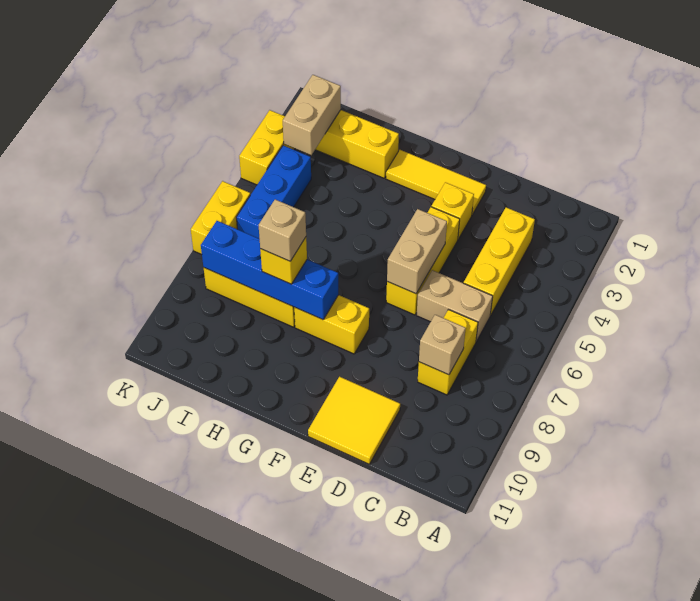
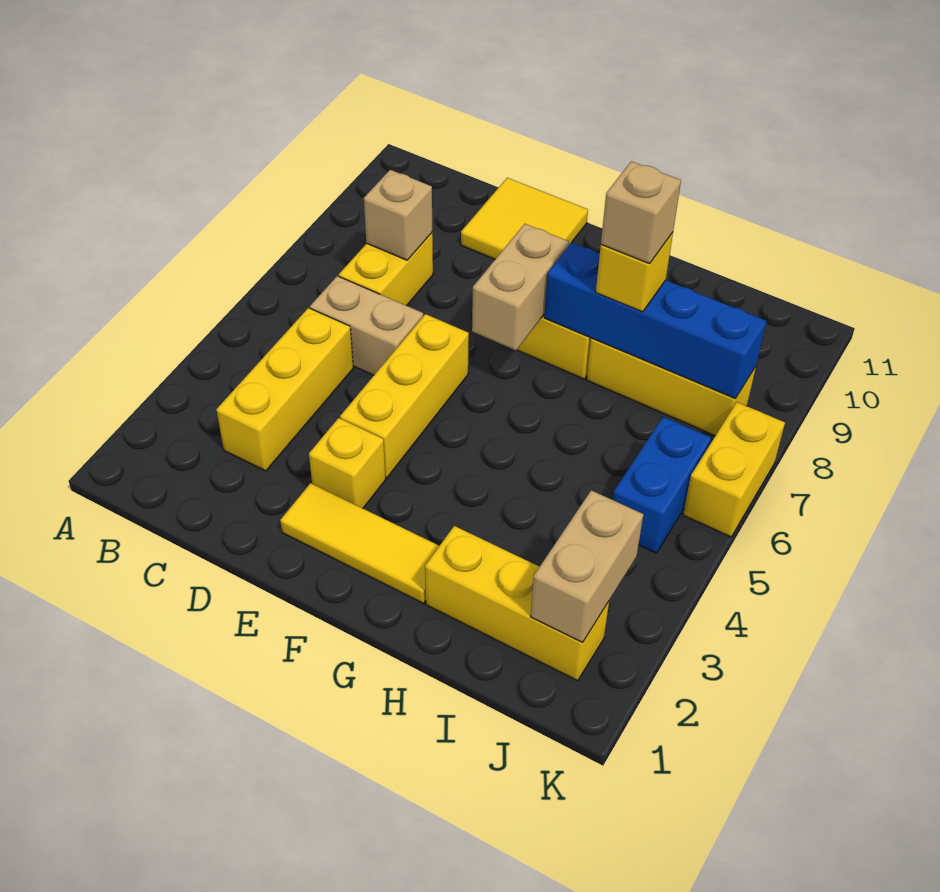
tan brick E5:E6 level 2 -> tan brick F7:F8 level 2
blue brick J4:J6 level 1 -> blue brick J5:J6 level 1
yellow brick K3:K4 level 1 -> none

